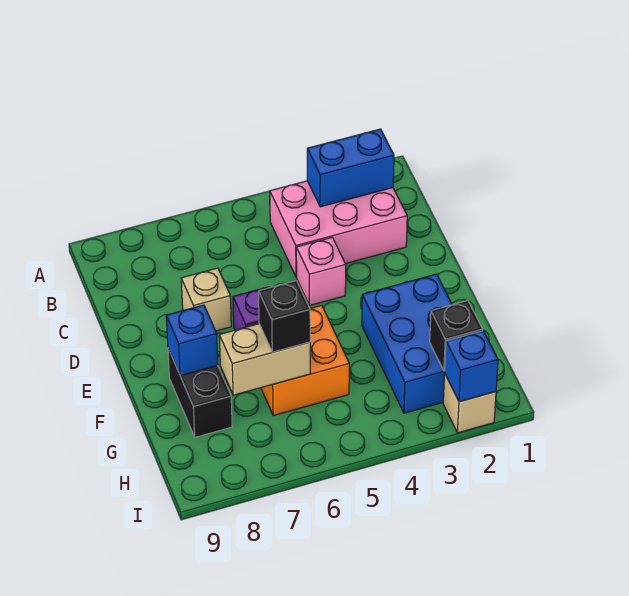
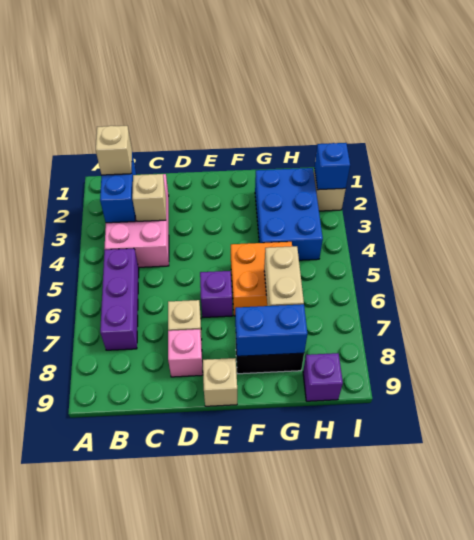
none -> tan brick B2 level 3
none -> purple brick B5:B7 level 1
none -> tan brick C3 level 2
pink brick D4 level 1 -> pink brick D8 level 1
none -> tan brick E9 level 1
blue brick F2:H3 level 1 -> blue brick G2:H4 level 1
blue brick F8 level 2 -> blue brick F8:G8 level 2
black brick G6 level 3 -> none
black brick H2 level 2 -> none
none -> purple brick H9 level 1

